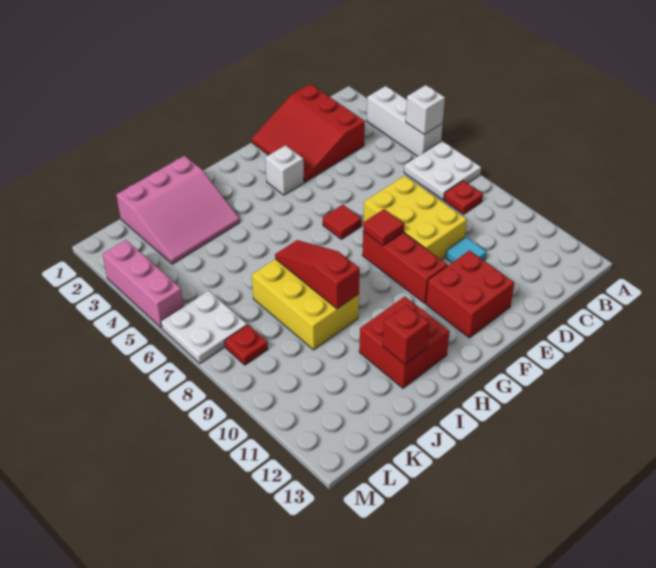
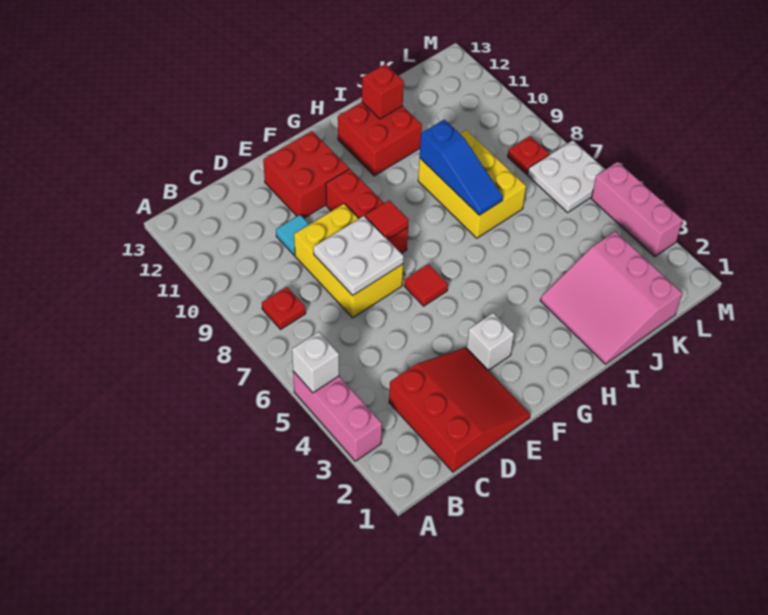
white brick A3:A5 level 1 -> pink brick A3:A5 level 1
white plate A6:B7 level 1 -> white plate D7:E8 level 2
pink slope I1:K3 level 1 top 1 -> pink slope I1:K3 level 1 top K
red slope I7:I9 level 2 top 9 -> blue slope I7:I9 level 2 top 9

